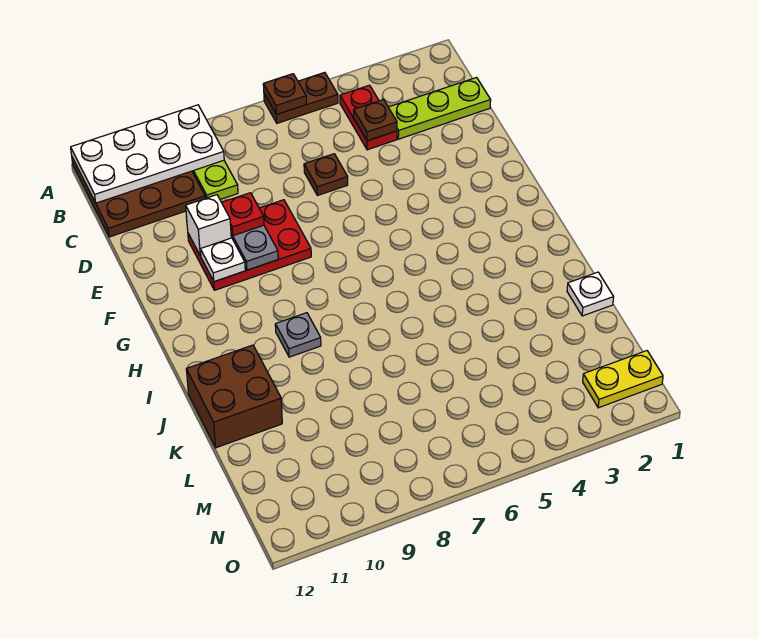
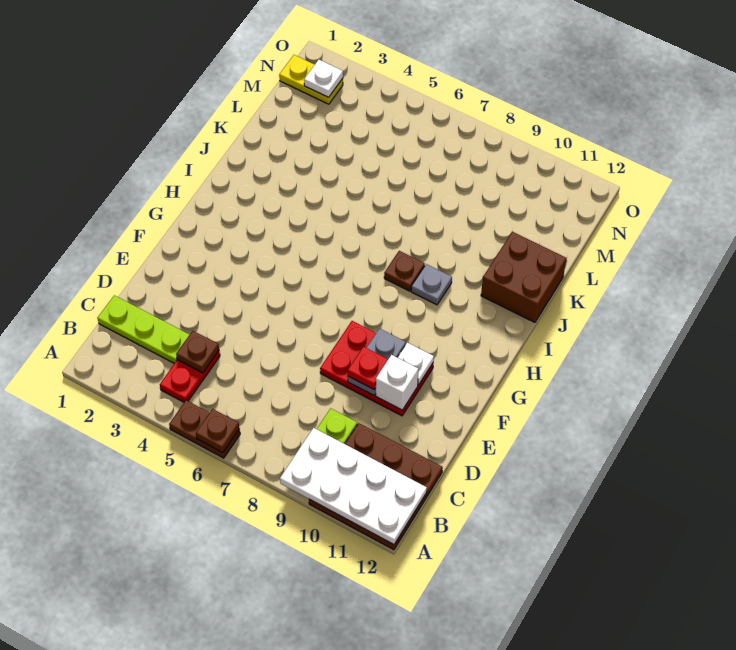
brown plate D6 level 1 -> brown plate I8 level 1
white plate K1 level 1 -> white plate N2 level 2

